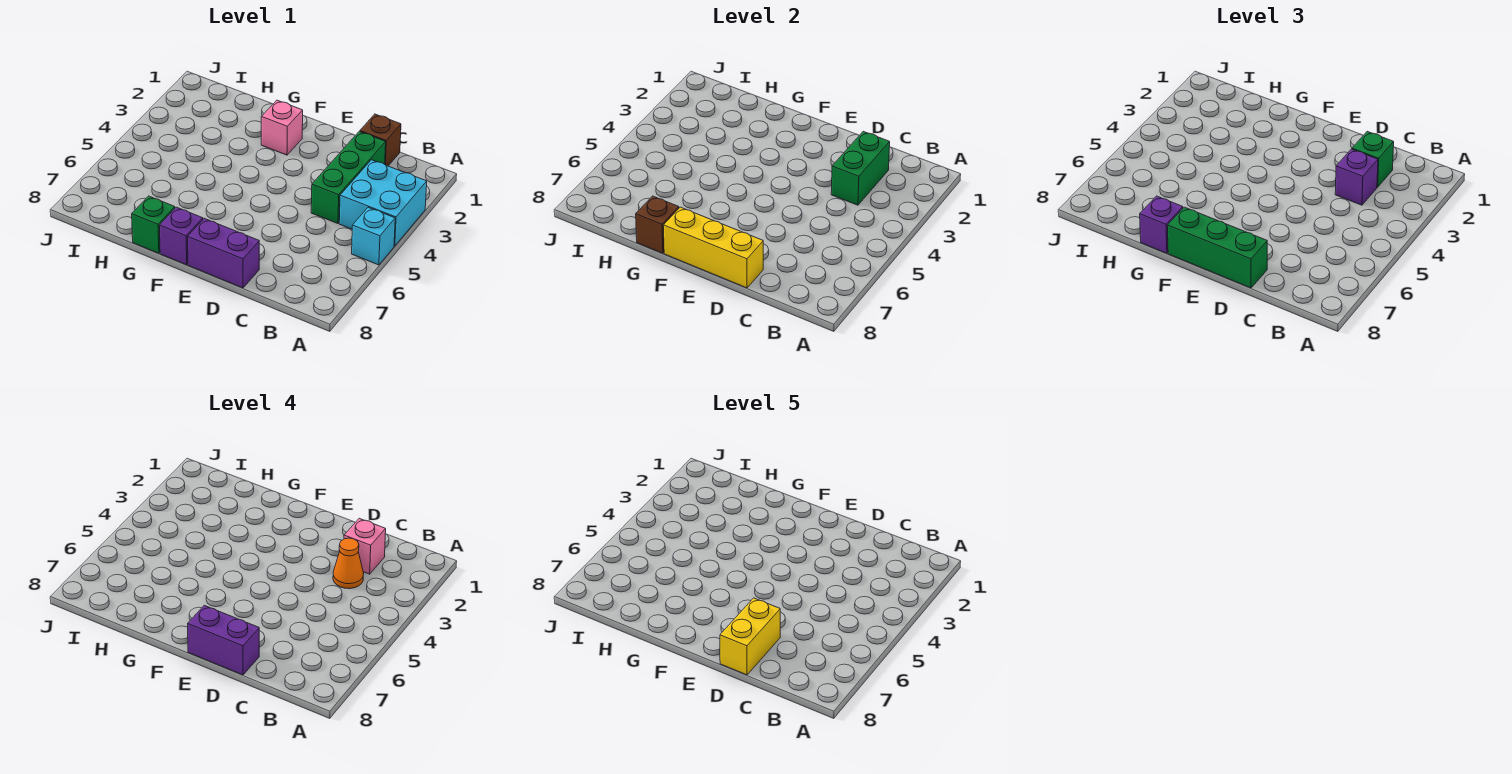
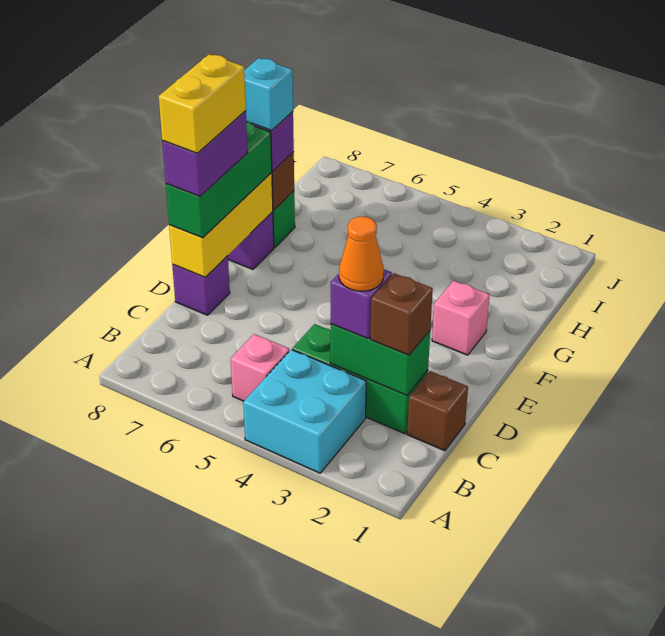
cyan brick A5 level 1 -> cyan brick G8 level 4
green brick C2 level 3 -> brown brick C2 level 3
pink brick C2 level 4 -> pink brick B5 level 1
yellow brick D7:D8 level 5 -> yellow brick D8:E8 level 5
purple brick D8:E8 level 1 -> purple brick D8 level 1

